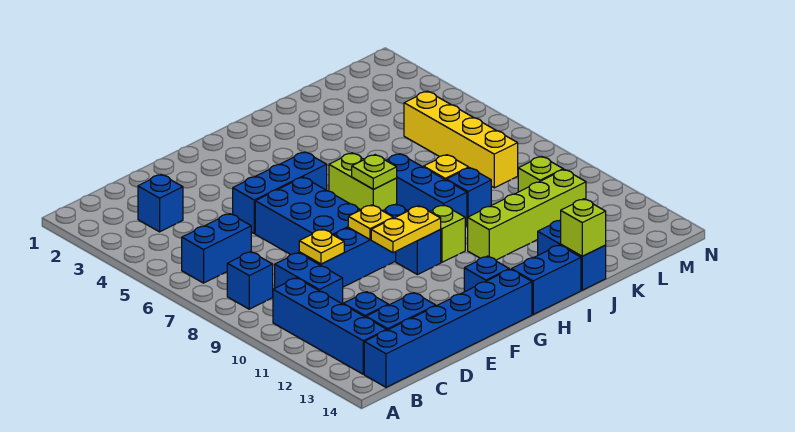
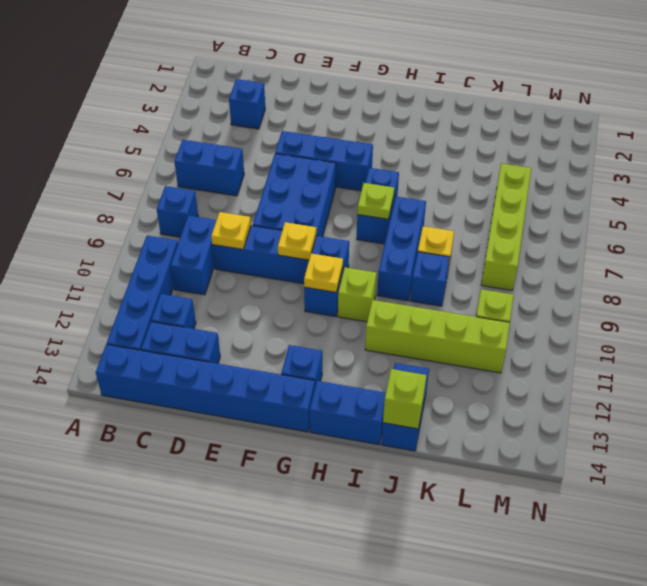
yellow plate F10:G10 level 2 -> yellow plate G10 level 2
lime brick H6:H7 level 1 -> blue brick H6:H7 level 1
yellow brick L5:L8 level 1 -> lime brick L5:L8 level 1

